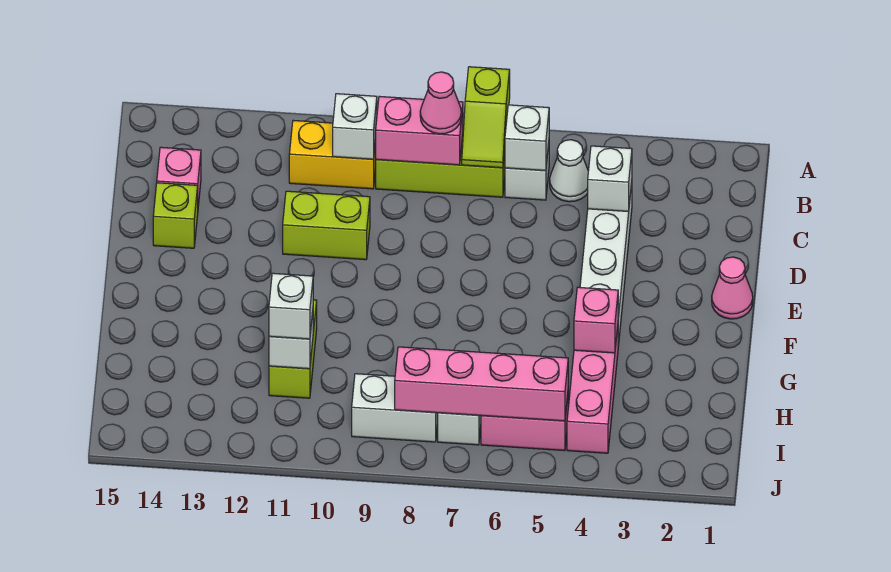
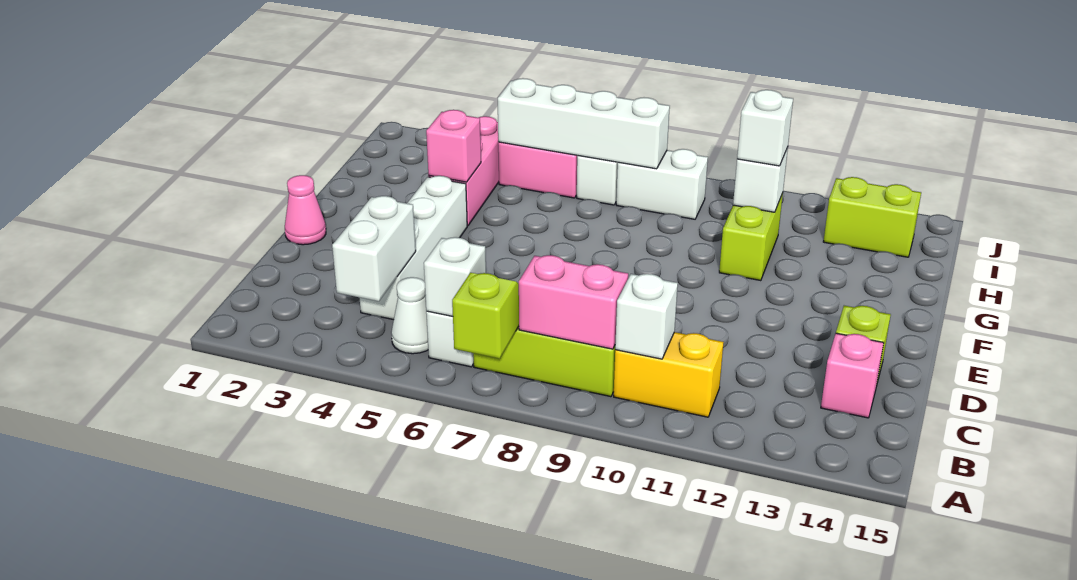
pink cone B8 level 3 -> none
white brick C4 level 2 -> white brick B4:C4 level 2
lime brick D10:D11 level 1 -> lime brick I13:I14 level 1
pink brick I5:I8 level 2 -> white brick I5:I8 level 2

